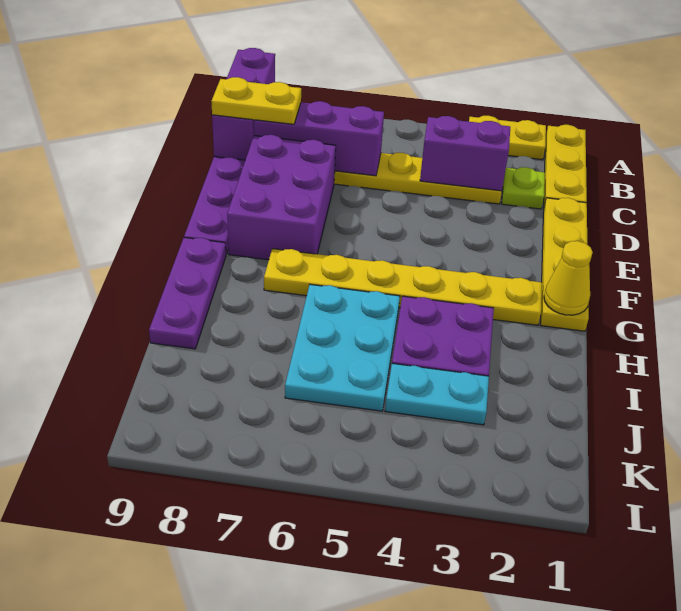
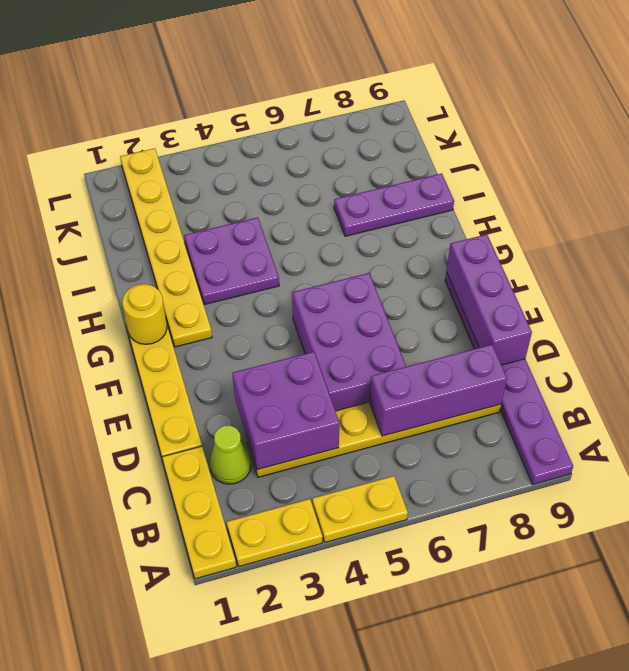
purple brick A9:C9 level 2 -> purple brick D9:F9 level 2
lime plate C2 level 1 -> lime cone C2 level 1
purple brick C3:C4 level 2 -> purple brick C3:D4 level 2
yellow plate C8:C9 level 3 -> yellow plate A4:A5 level 1
purple brick D7:F8 level 1 -> purple brick D5:F6 level 1
yellow cone G1 level 2 -> yellow round brick G1 level 2
yellow plate G2:G7 level 1 -> yellow plate G2:L2 level 1
purple plate G9:I9 level 1 -> purple plate I7:I9 level 1
cyan plate H5:J6 level 1 -> none
cyan plate J3:J4 level 1 -> none

